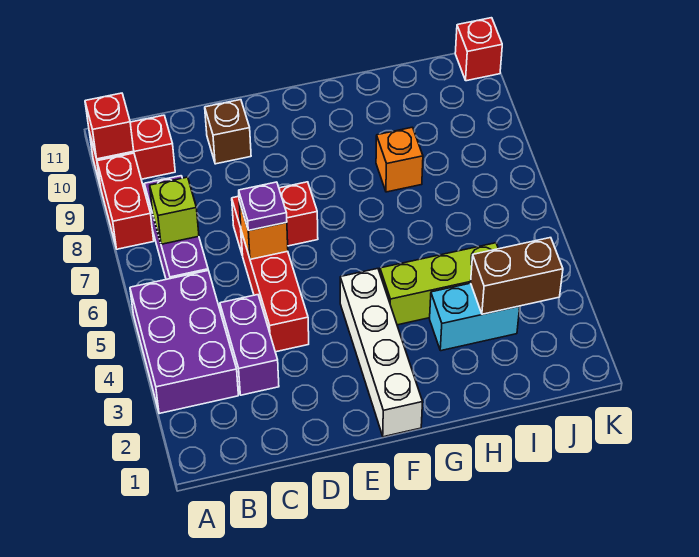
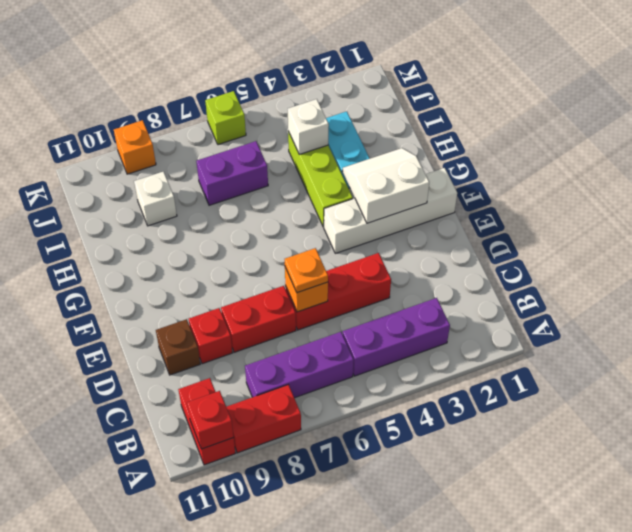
purple brick A3:B5 level 1 -> purple brick B3:B5 level 1
lime brick B7 level 2 -> lime brick K6 level 1
purple brick C3:C4 level 1 -> purple brick I6:I7 level 1
purple plate D6 level 3 -> orange plate D6 level 3
red brick D7:E7 level 1 -> red brick D7:D8 level 1
none -> white slope F2:G3 level 2 top F
orange brick H8 level 1 -> orange brick K9 level 1
brown brick I3:J3 level 2 -> none
none -> white brick I4 level 2
none -> white brick I9 level 1
red brick K11 level 1 -> red brick D9 level 1

